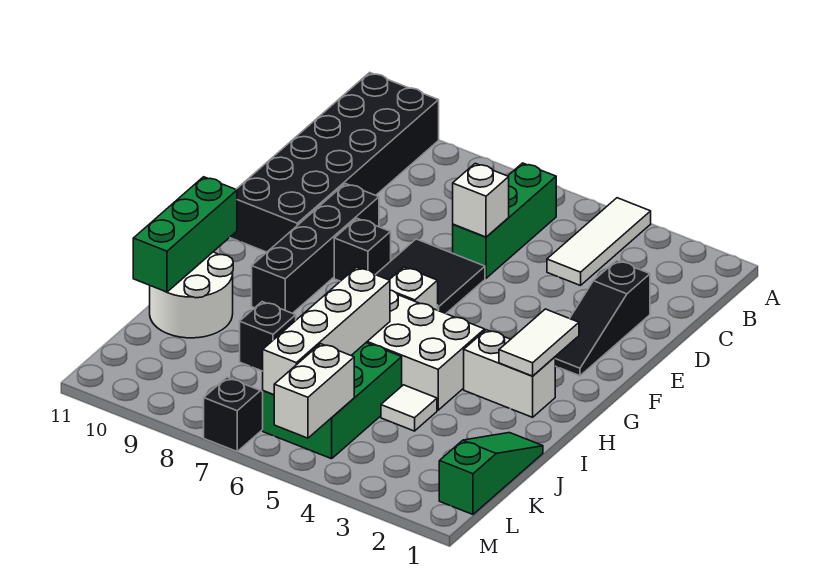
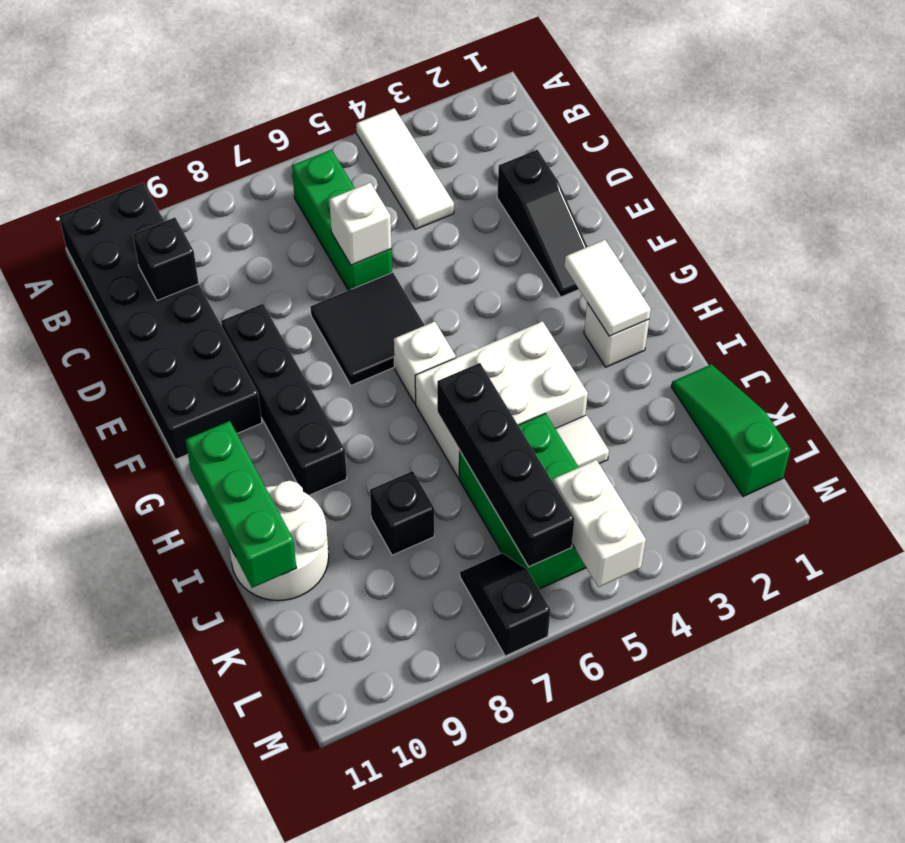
black brick F8 level 1 -> black brick C10 level 2
white brick H2:H3 level 1 -> white brick H2 level 1
white brick I6:L6 level 2 -> black brick I6:L6 level 2

